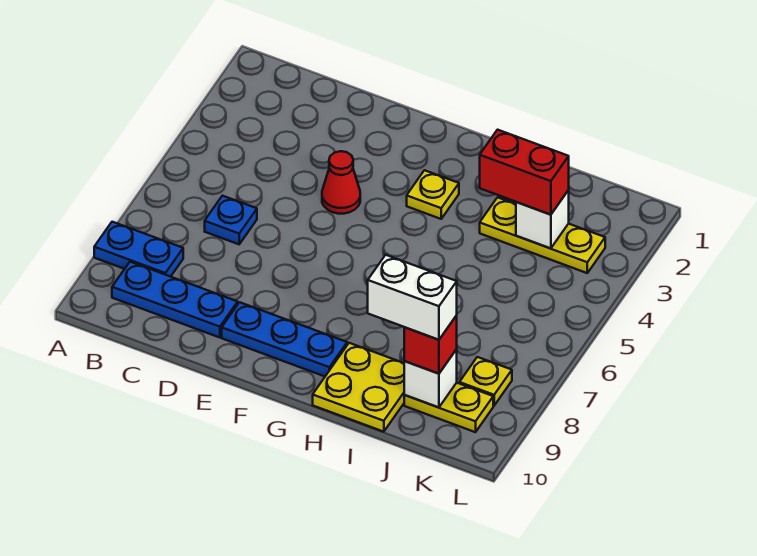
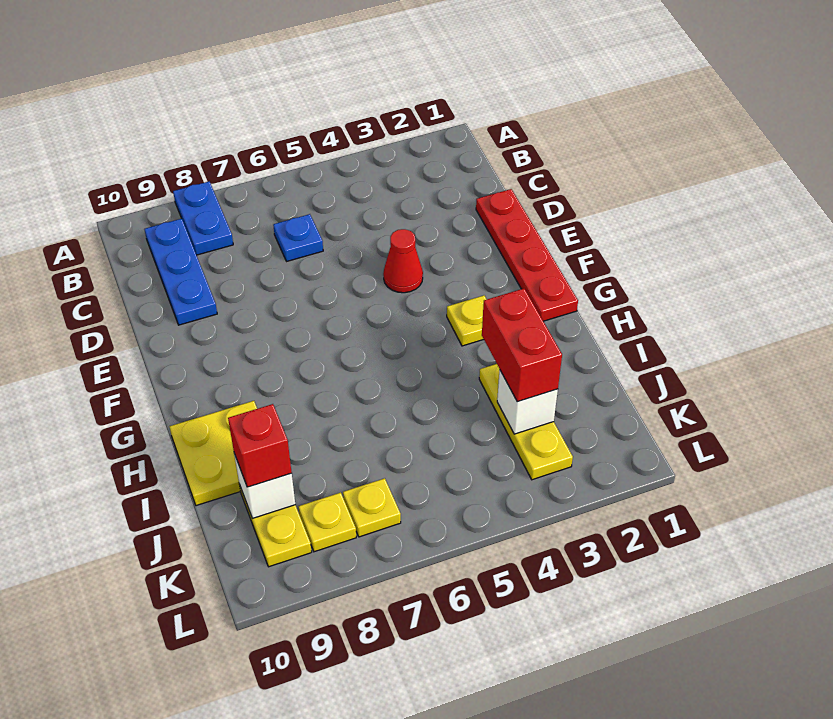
none -> red plate D1:G1 level 1
blue plate E9:G9 level 1 -> none
white brick I9:J9 level 4 -> none
none -> yellow plate K7 level 1

